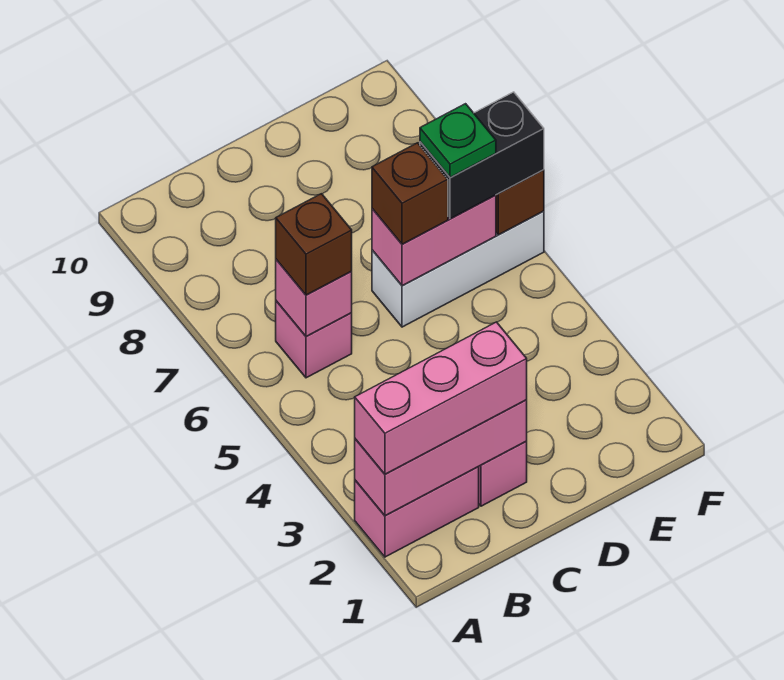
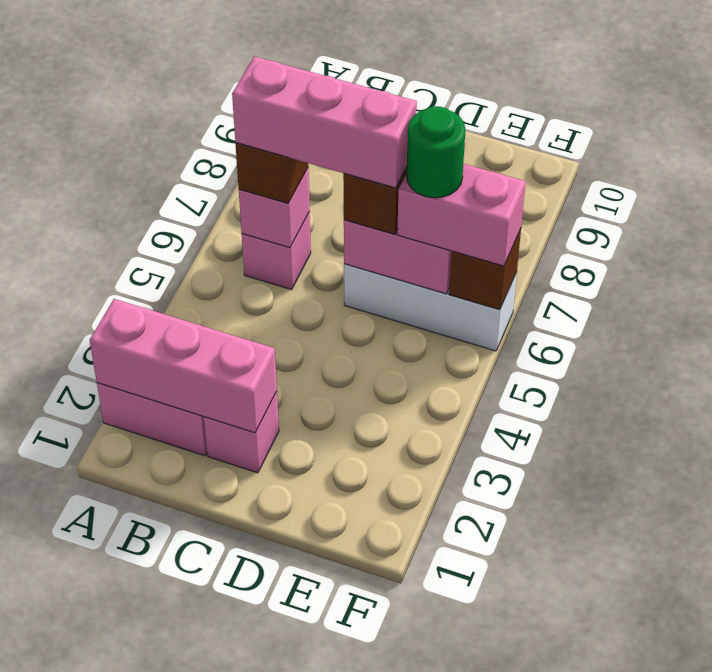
pink brick A2:C2 level 3 -> pink brick B6:D6 level 4
black brick E6:F6 level 3 -> pink brick E6:F6 level 3
green plate E6 level 4 -> green round brick E6 level 4

